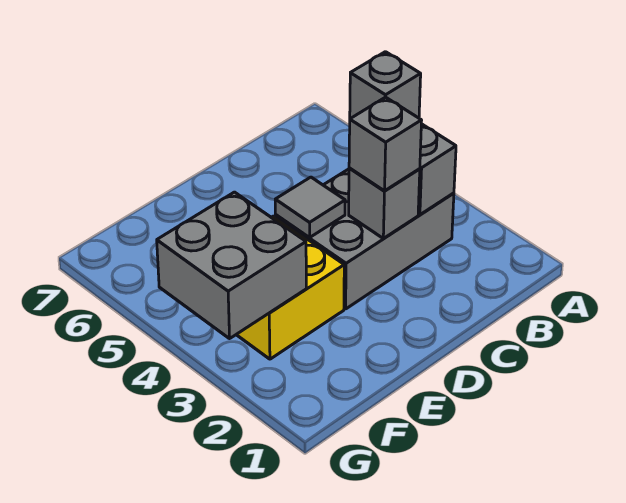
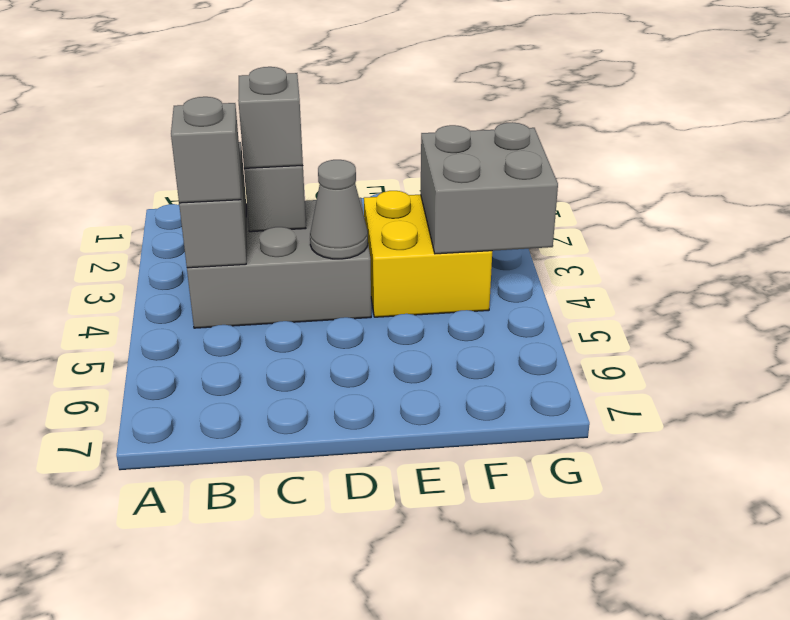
grey tile D4 level 2 -> grey cone D4 level 2

